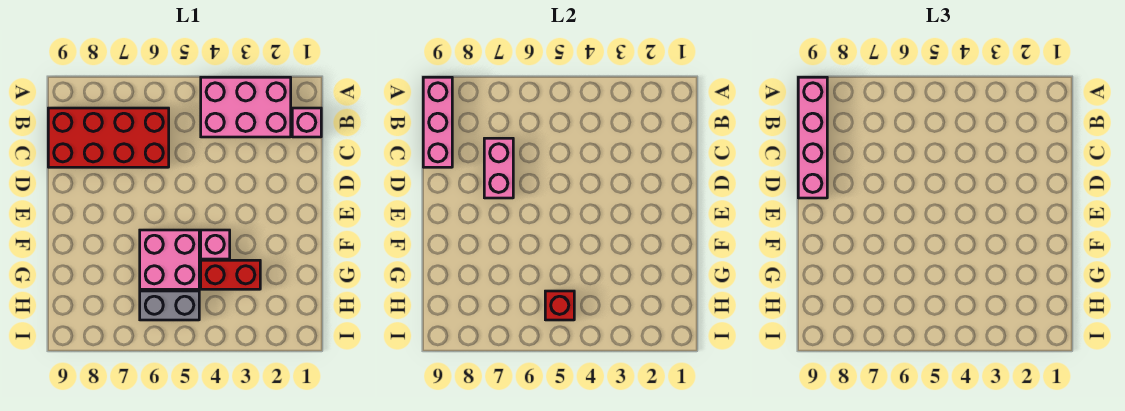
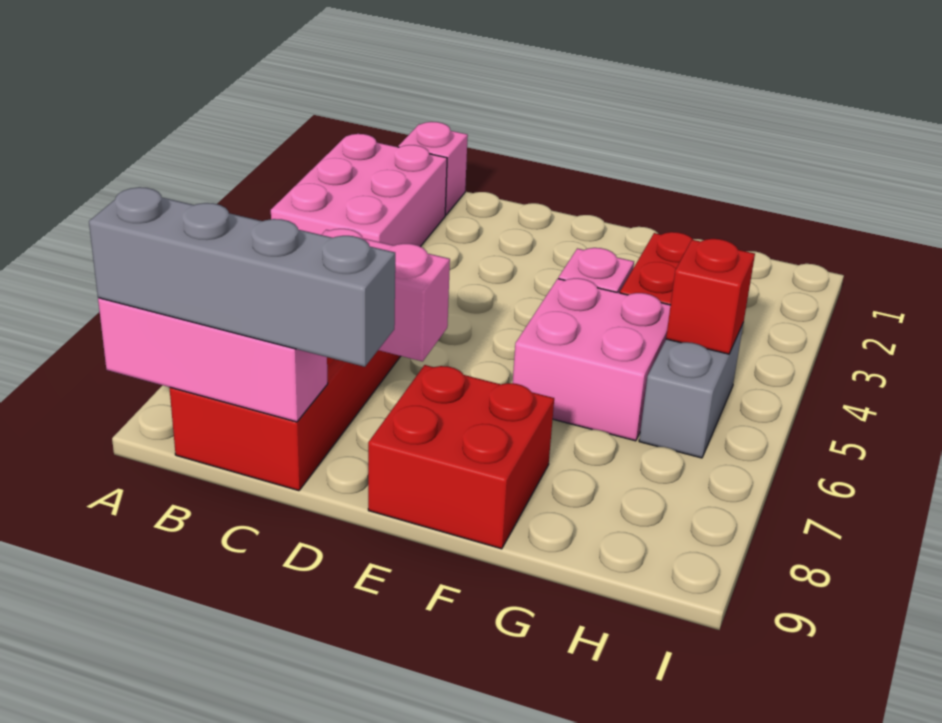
pink brick A9:D9 level 3 -> grey brick A9:D9 level 3
none -> red brick E8:F9 level 1

